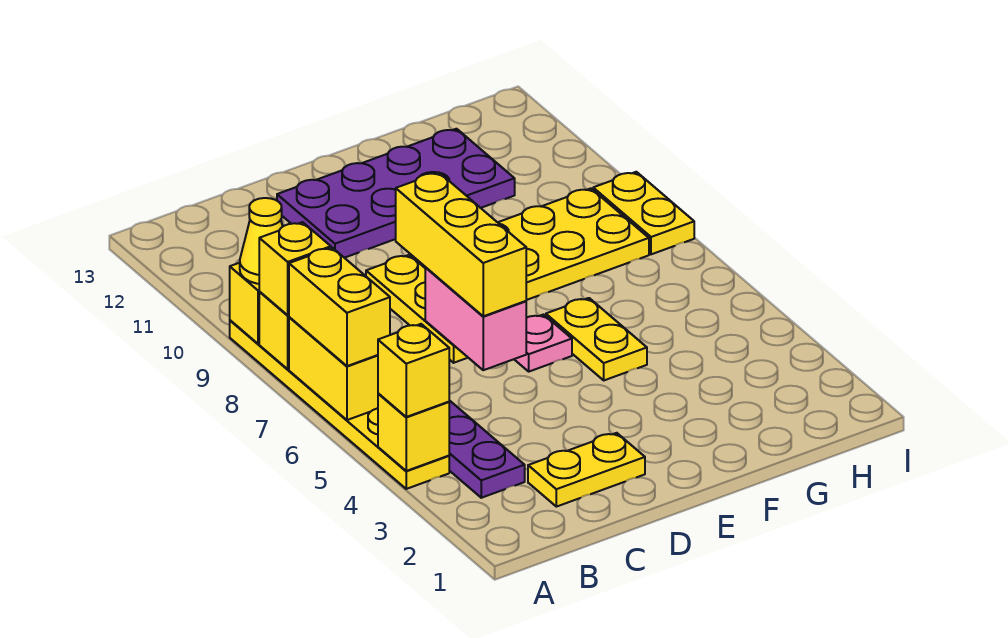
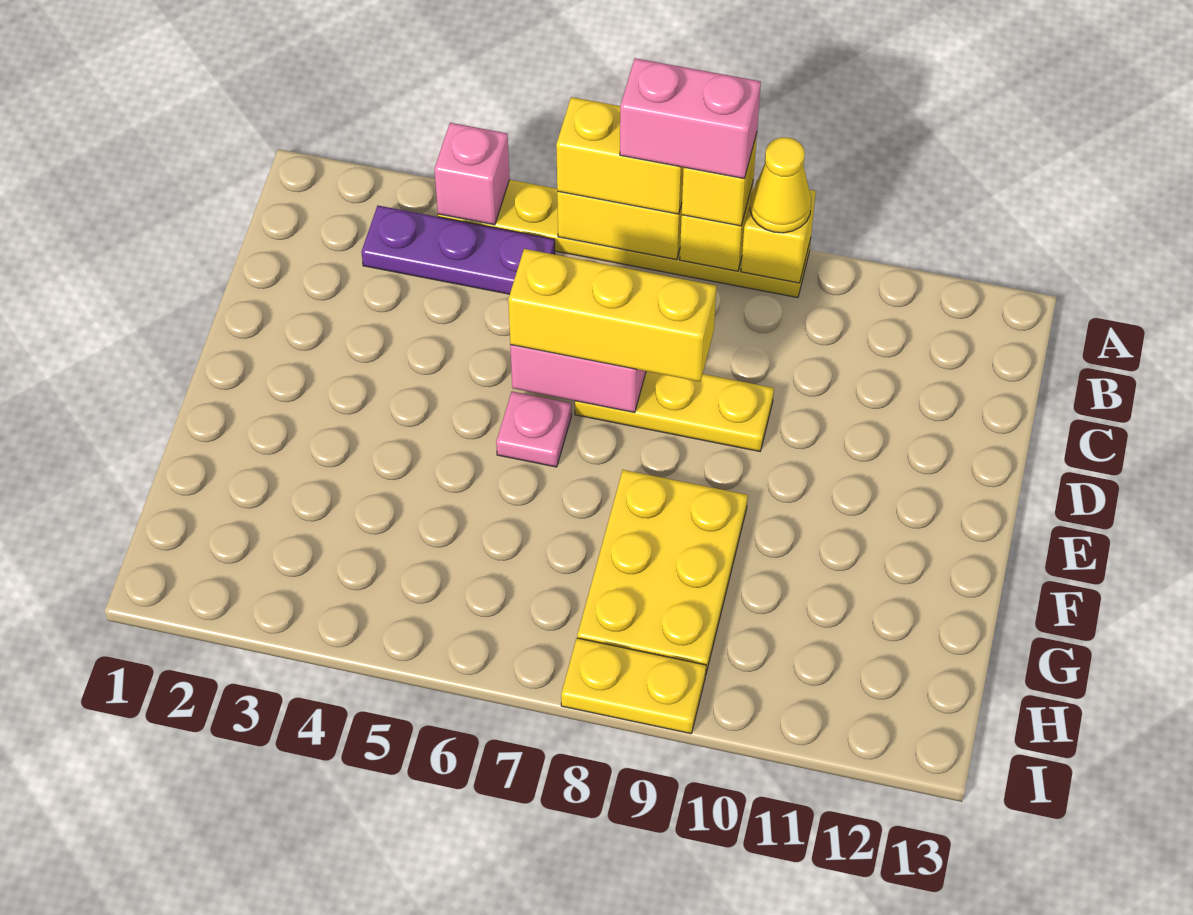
yellow brick A4 level 2 -> pink brick A4 level 2
yellow brick A4 level 3 -> none
none -> pink brick A7:A8 level 4
yellow plate C2:D2 level 1 -> none
purple plate D11:G12 level 1 -> none
yellow plate F5:F6 level 1 -> none

